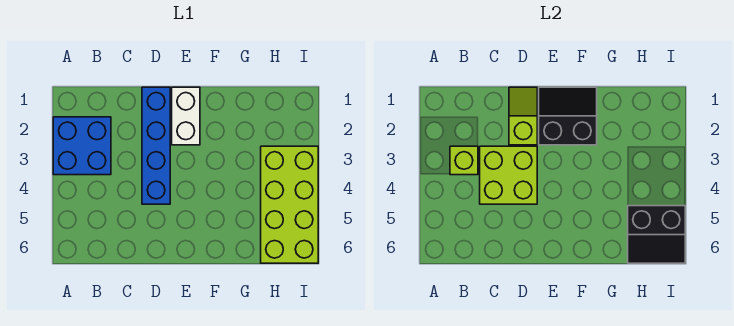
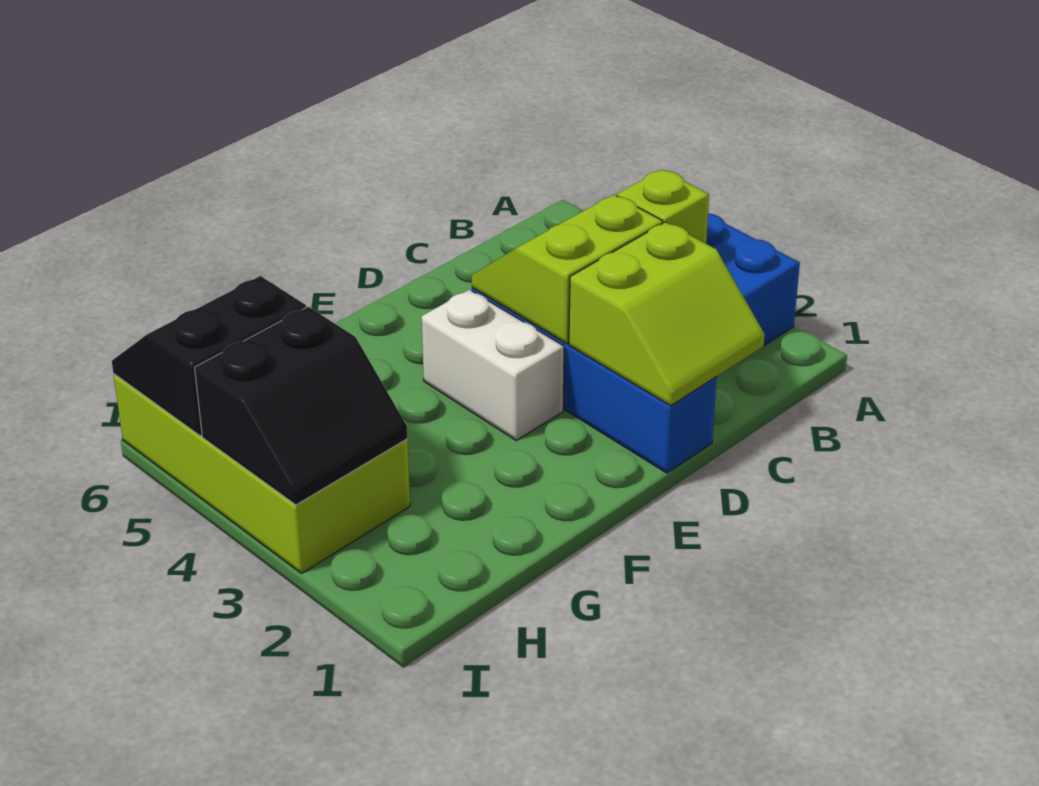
lime brick C3:D4 level 2 -> lime slope C3:D4 level 2 top 3
lime slope D1:D2 level 2 top 2 -> lime slope C1:D2 level 2 top 2
white brick E1:E2 level 1 -> white brick E3:E4 level 1
black slope E1:F2 level 2 top 2 -> black slope H3:I4 level 2 top 4

